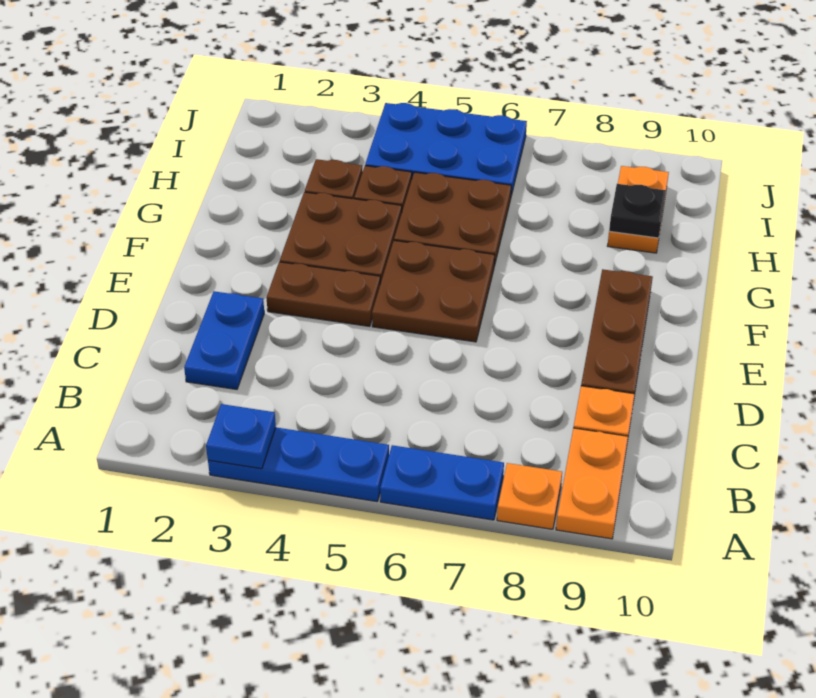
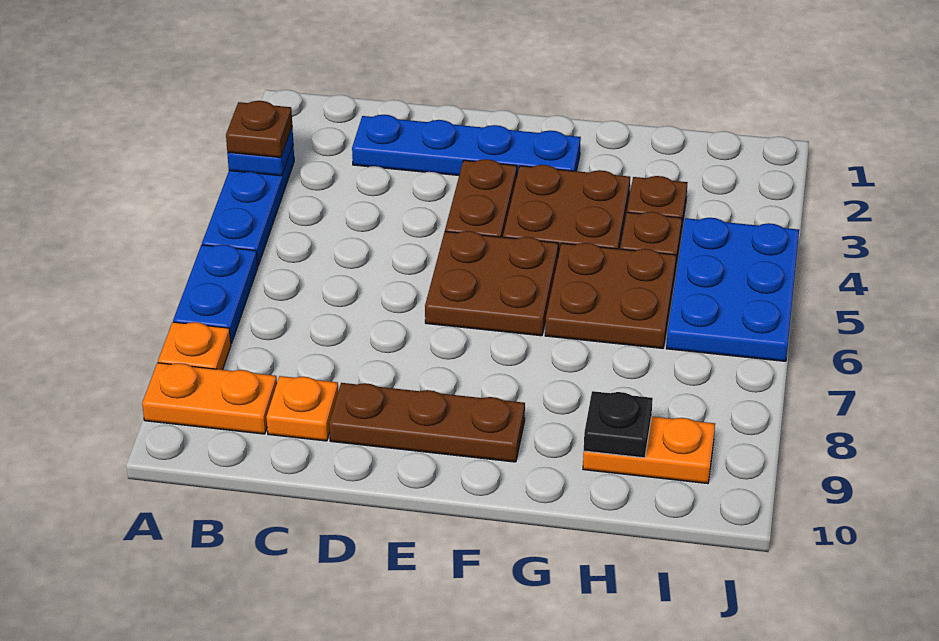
none -> brown plate A3 level 3
blue plate C2:D2 level 1 -> blue plate C2:F2 level 1

